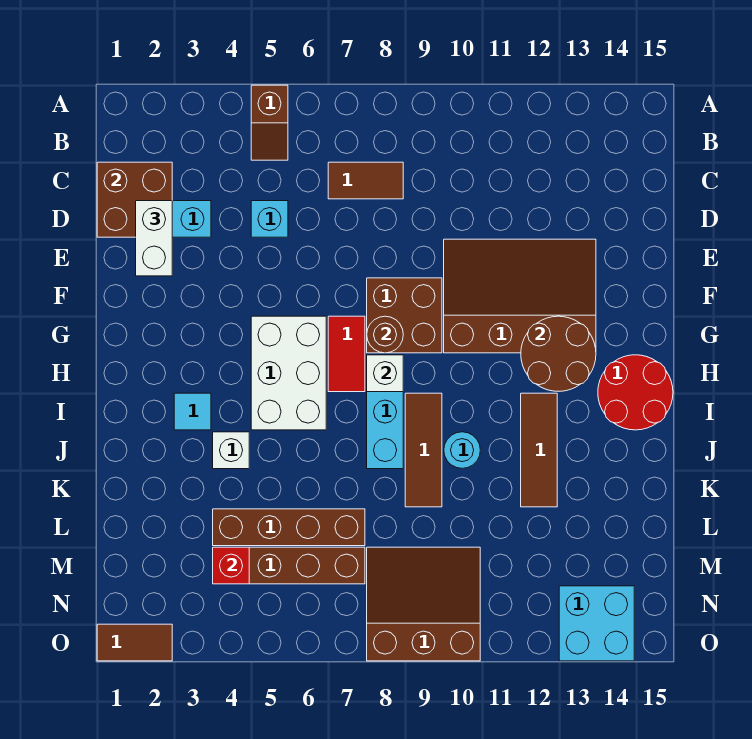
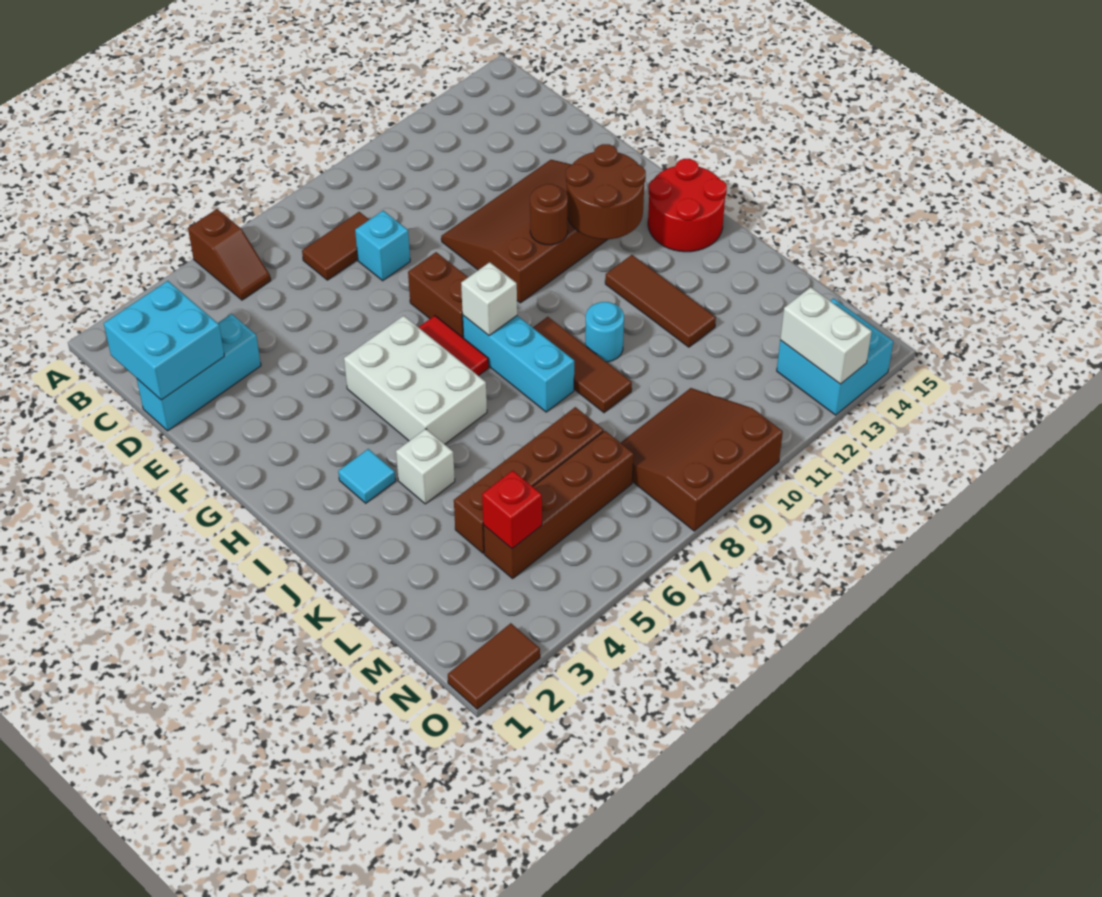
brown brick C1:D2 level 2 -> cyan brick C1:D2 level 2
white brick D2:E2 level 3 -> white brick N13:O13 level 2
cyan brick D5 level 1 -> cyan brick D8 level 1
brown brick F8:G9 level 1 -> brown brick F8:G8 level 1
brown round brick G8 level 2 -> brown round brick G11 level 2

